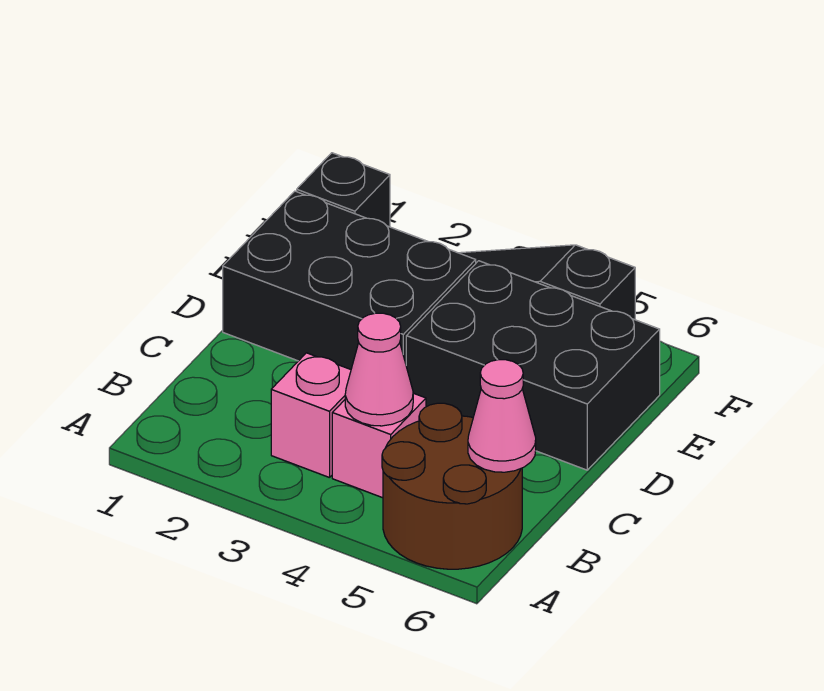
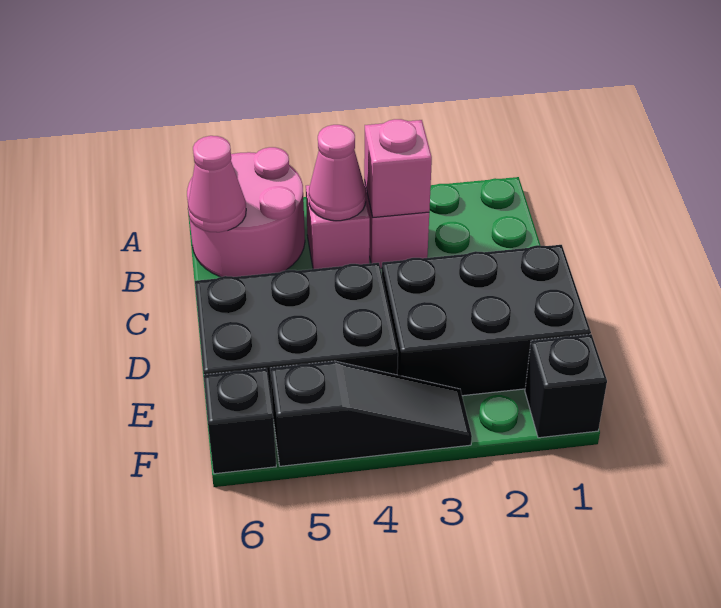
brown round brick A5:B6 level 1 -> pink round brick A5:B6 level 1
none -> pink brick B3 level 2
none -> black brick F6 level 1

